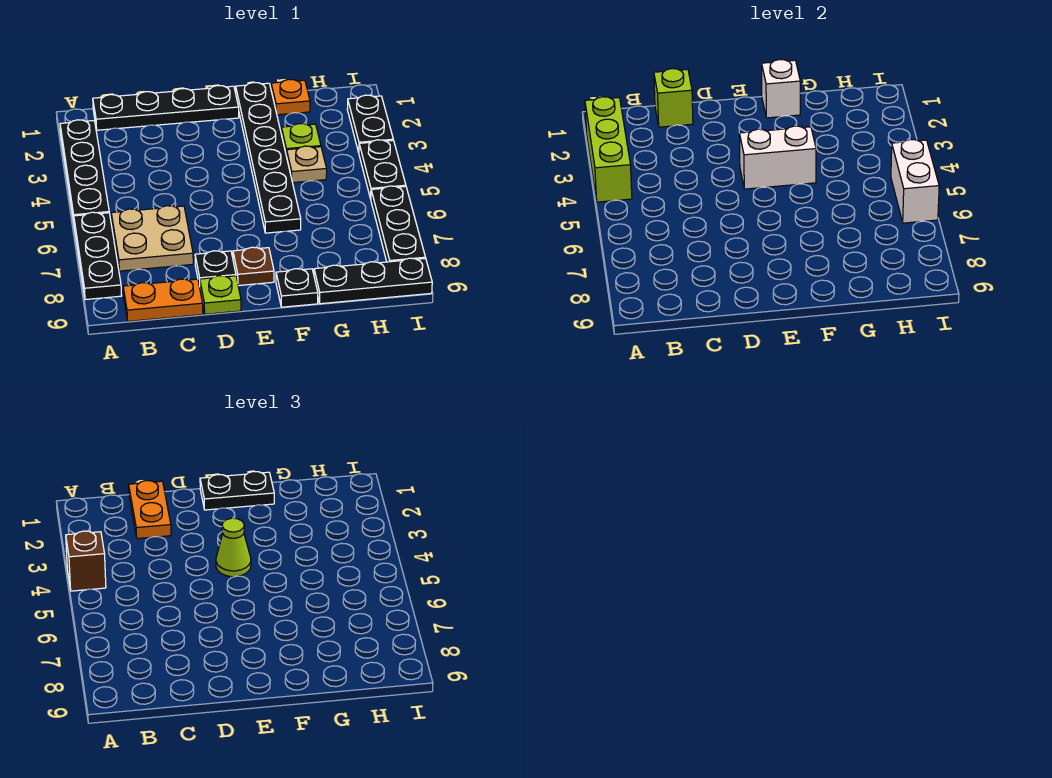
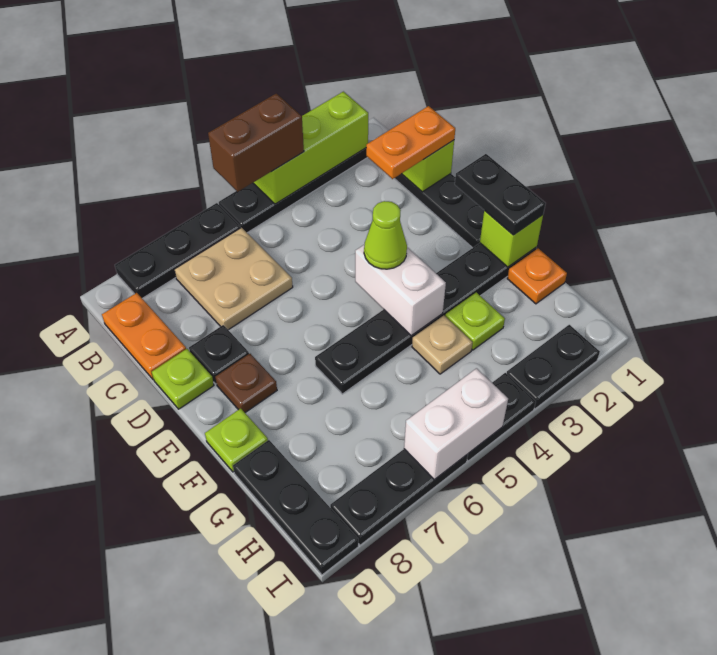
brown brick A4 level 3 -> brown brick A4:A5 level 3
white brick F1 level 2 -> lime brick F1 level 2
black plate F9 level 1 -> lime plate F9 level 1

